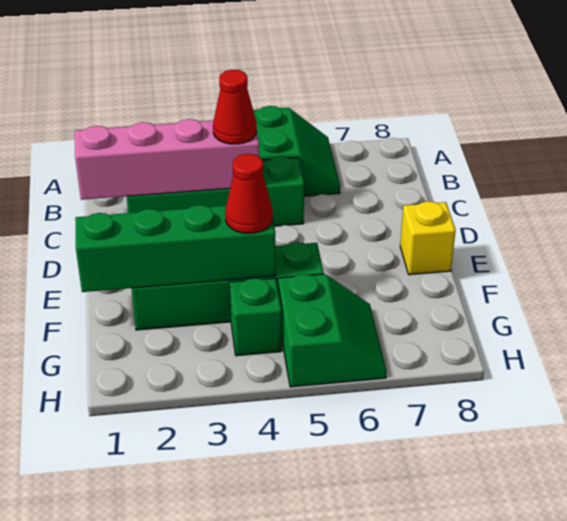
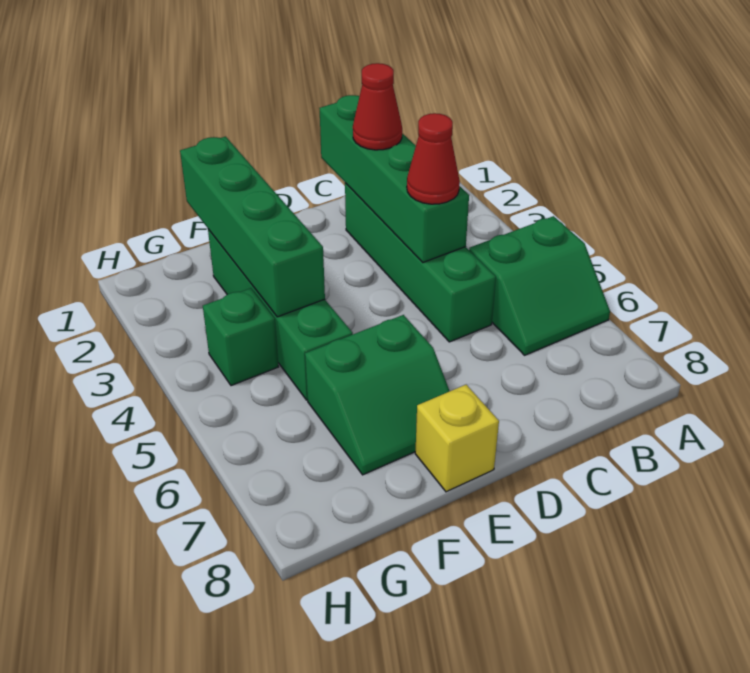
pink brick C1:C4 level 2 -> green brick C1:C4 level 2
red cone F4 level 3 -> red cone C2 level 3
green slope G5:H6 level 1 top 5 -> green slope E6:F7 level 1 top 6

